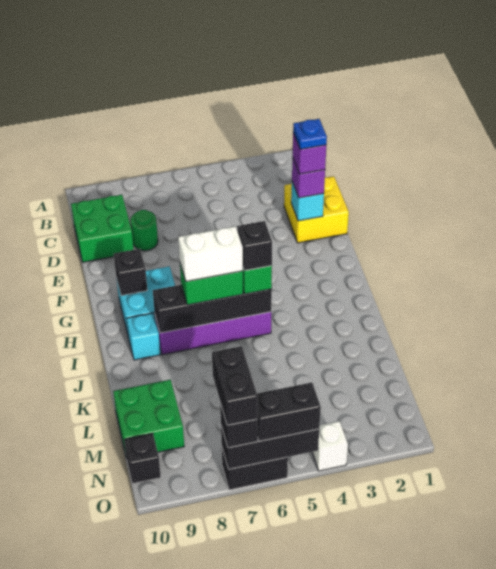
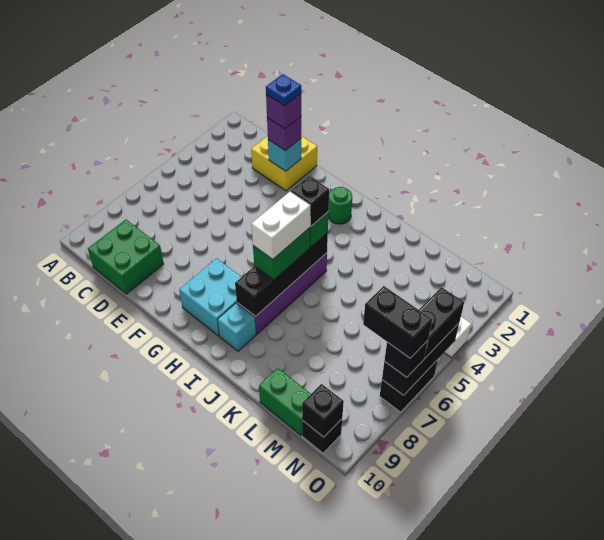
green round brick D8 level 1 -> green round brick H2 level 1
black brick G9 level 2 -> black brick N10 level 2
green brick L9:M10 level 1 -> green brick L10:M10 level 1

